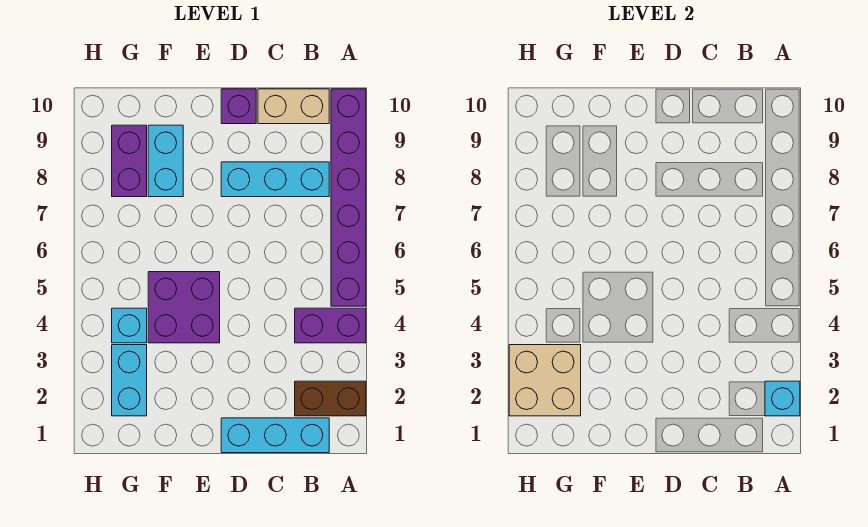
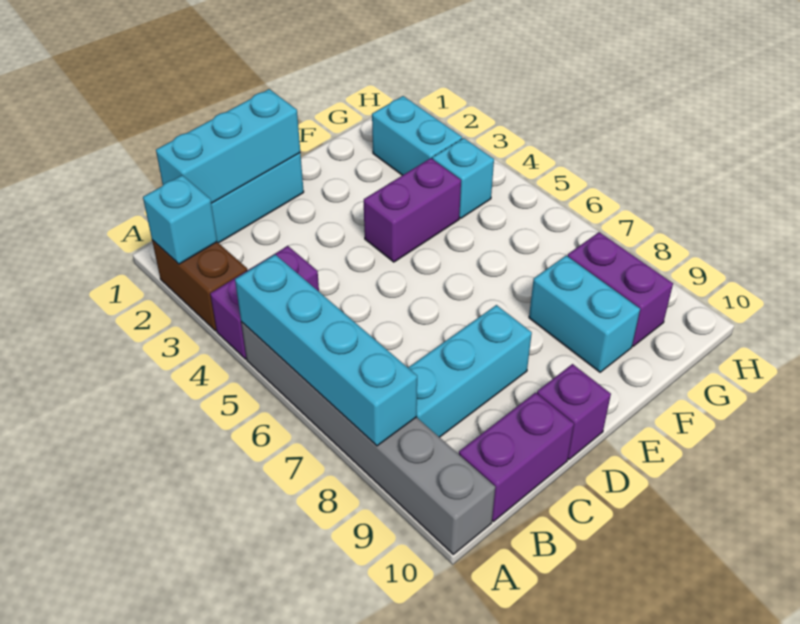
brown brick A2:B2 level 1 -> brown brick A2:A3 level 1
purple brick A5:A10 level 1 -> grey brick A5:A10 level 1
none -> cyan brick A5:A8 level 2
none -> cyan brick B1:D1 level 2
tan brick B10:C10 level 1 -> purple brick B10:C10 level 1
purple brick E4:F5 level 1 -> purple brick E4:F4 level 1
tan brick G2:H3 level 2 -> none

